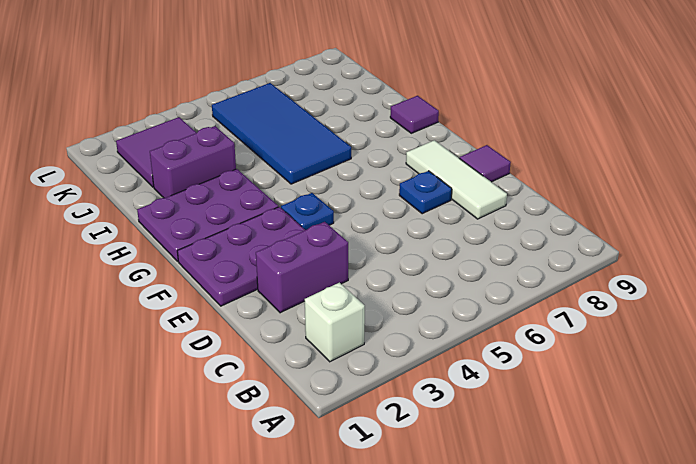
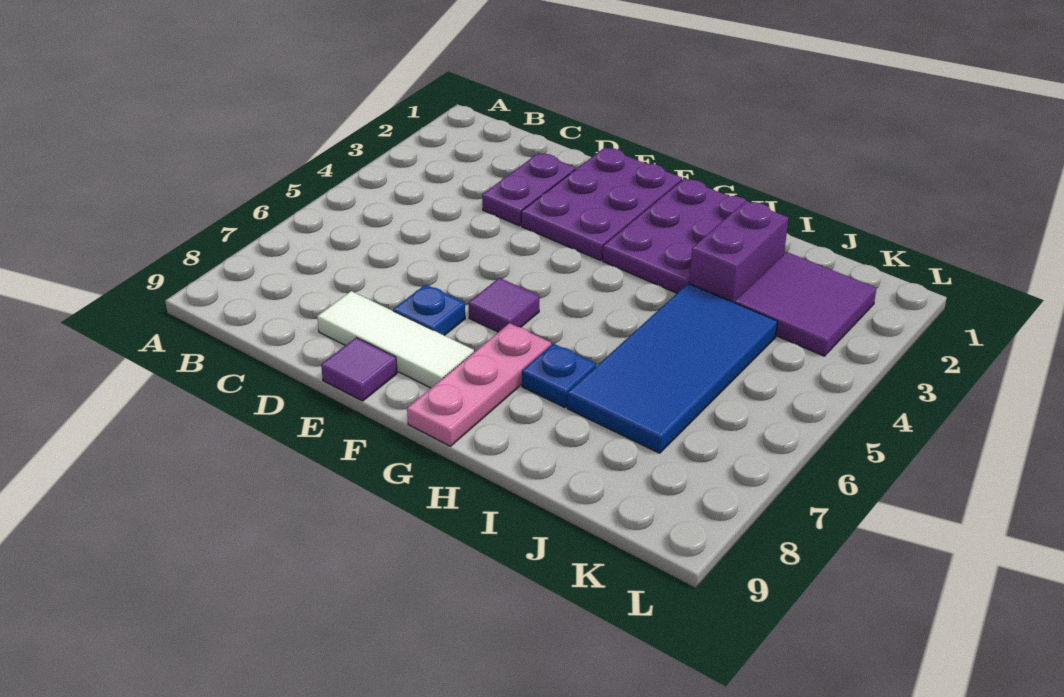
white brick B2 level 1 -> none
purple brick D2:D3 level 1 -> purple plate D2:D3 level 1
blue plate F4 level 1 -> blue plate H7 level 1
none -> pink plate G7:G9 level 1
blue tile H5:K6 level 1 -> blue tile I4:J7 level 1
purple tile H9 level 1 -> purple tile F6 level 1

